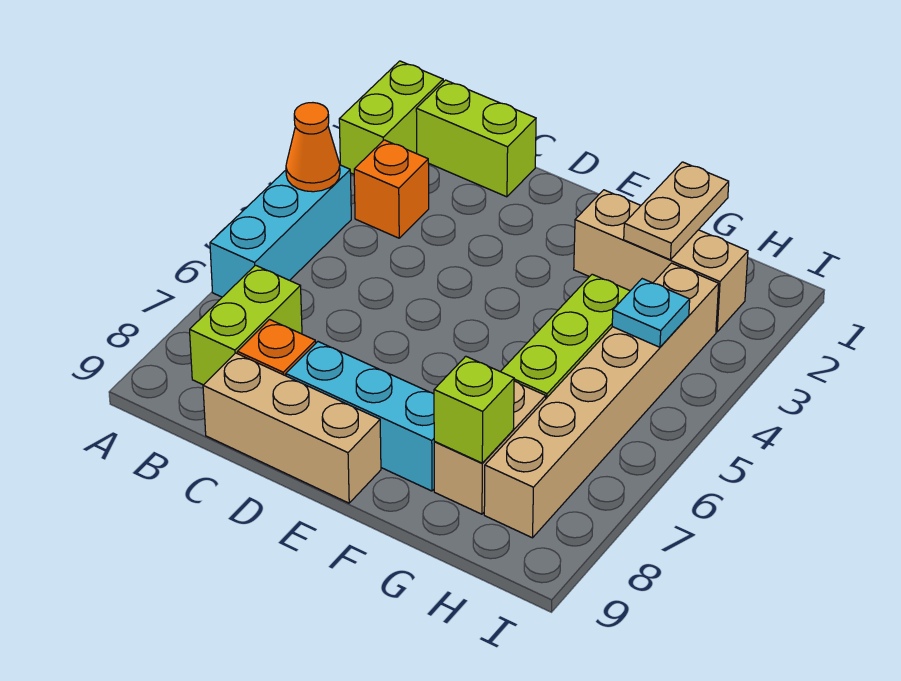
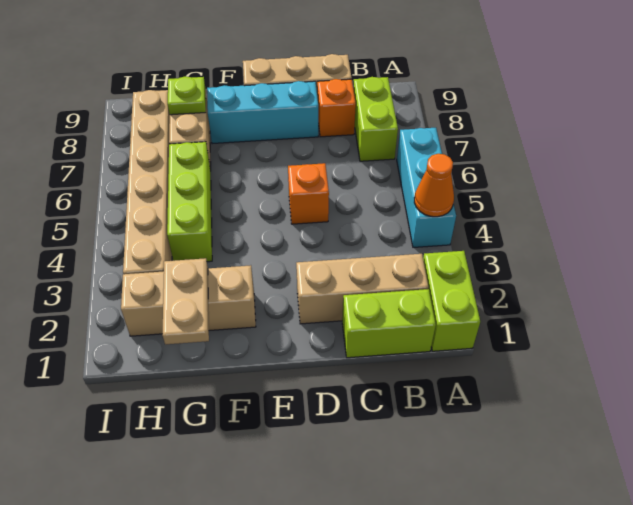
none -> tan brick B2:D2 level 1
orange brick B3 level 1 -> orange brick D5 level 1
lime brick G8 level 2 -> lime plate G8 level 2
cyan plate H4 level 2 -> none

